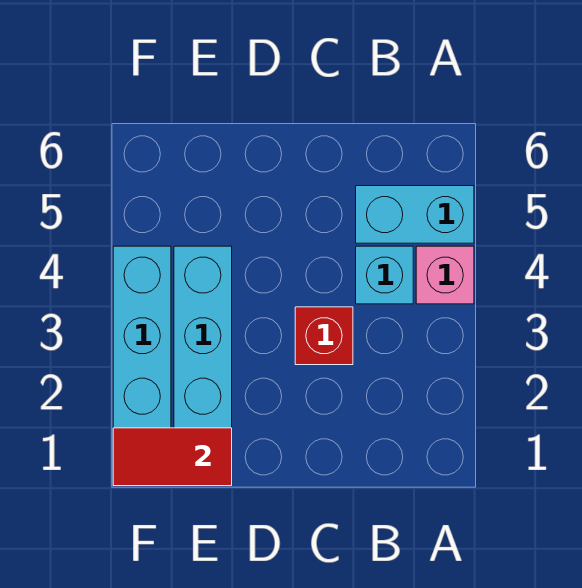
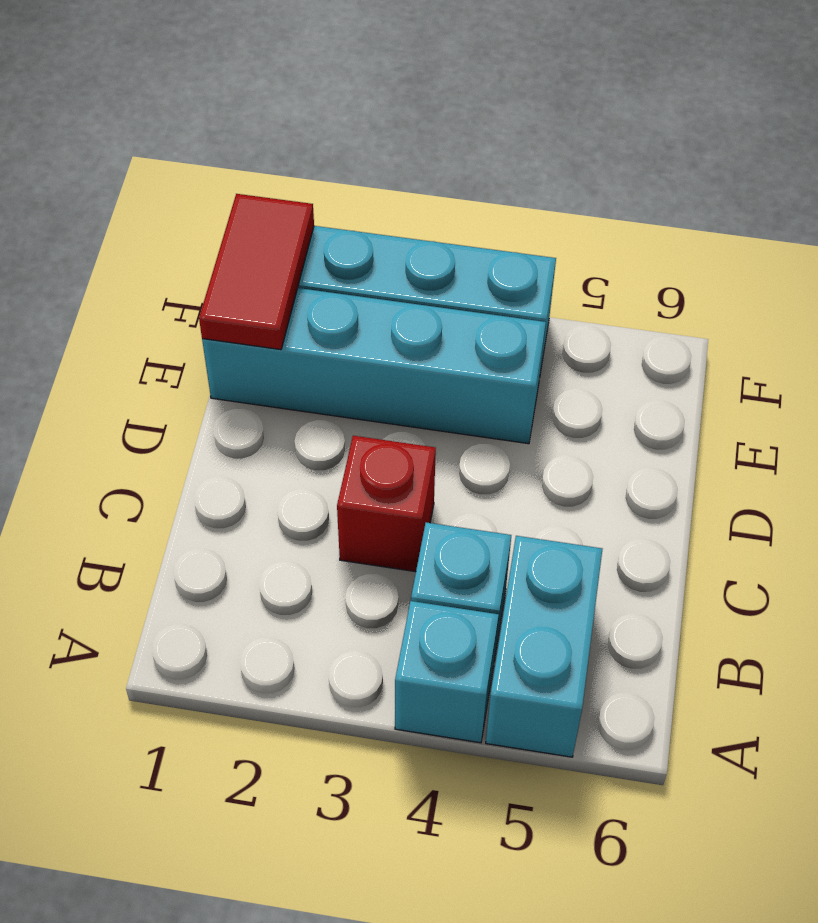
pink brick A4 level 1 -> cyan brick A4 level 1

